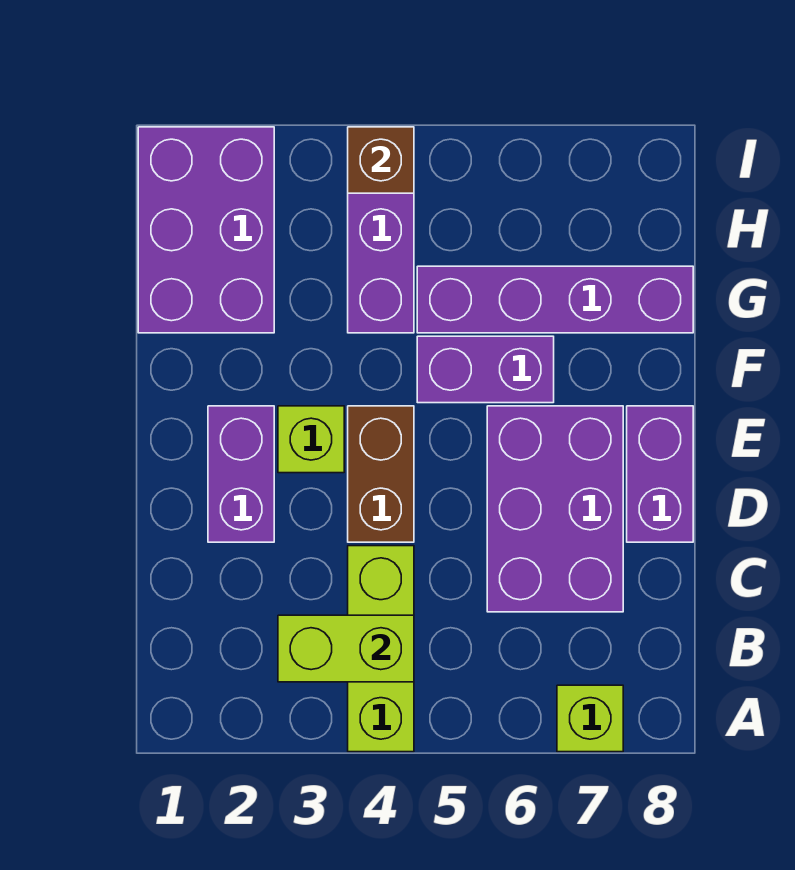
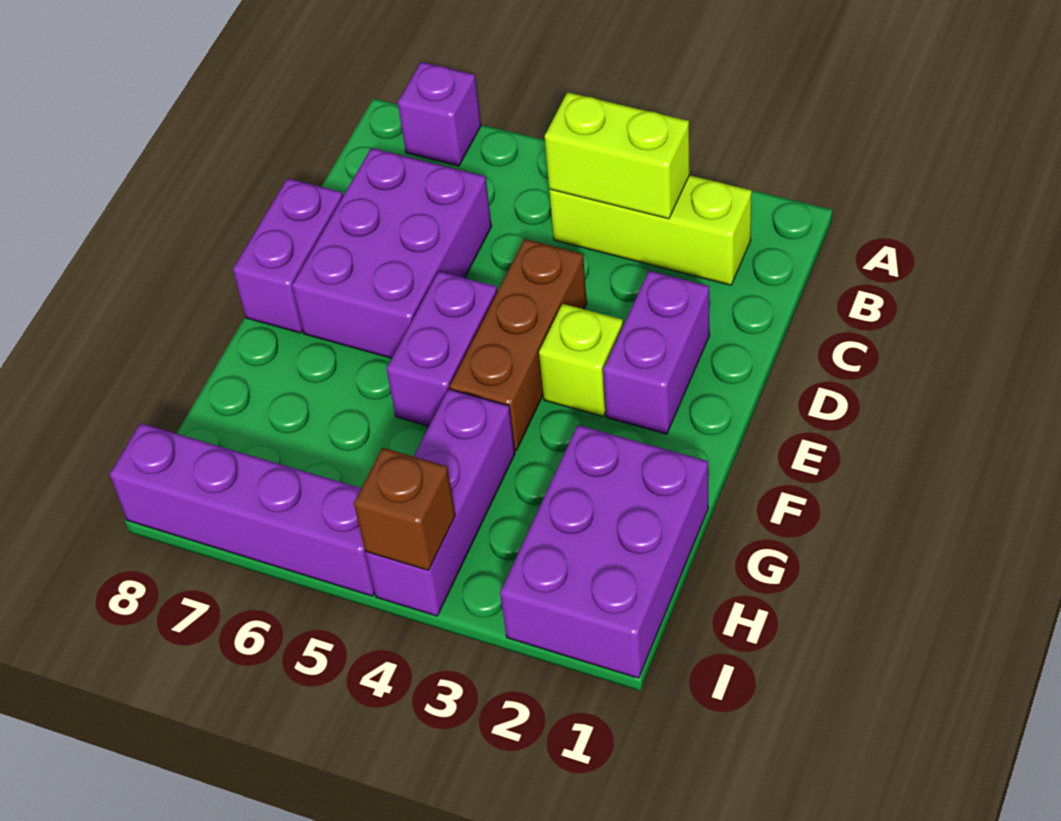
lime brick A4:C4 level 1 -> lime brick B2:B4 level 1
lime brick A7 level 1 -> purple brick A7 level 1
brown brick D4:E4 level 1 -> brown brick D4:F4 level 1
purple brick F5:F6 level 1 -> purple brick E5:F5 level 1
purple brick G5:G8 level 1 -> purple brick I5:I8 level 1

